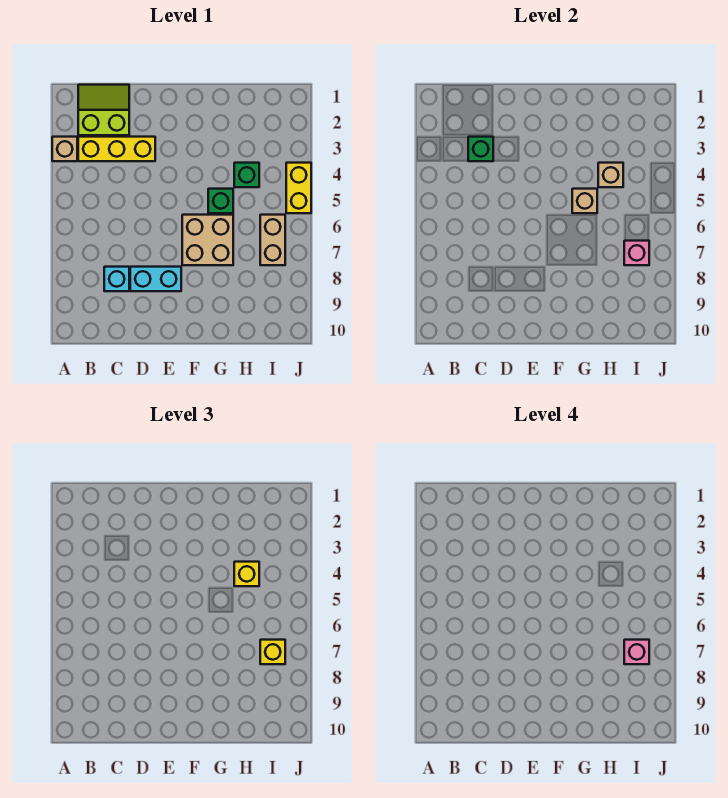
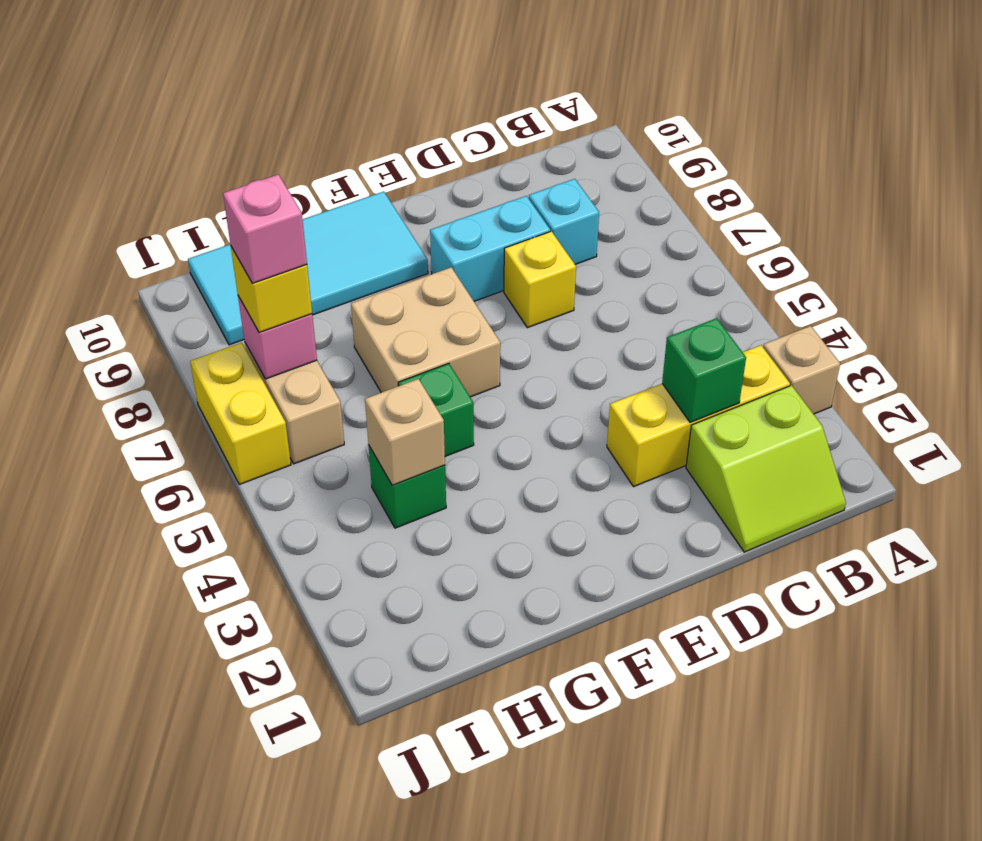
none -> cyan tile F9:I10 level 1
tan brick G5 level 2 -> none
yellow brick H4 level 3 -> yellow brick D7 level 1
yellow brick J4:J5 level 1 -> yellow brick J6:J7 level 1

